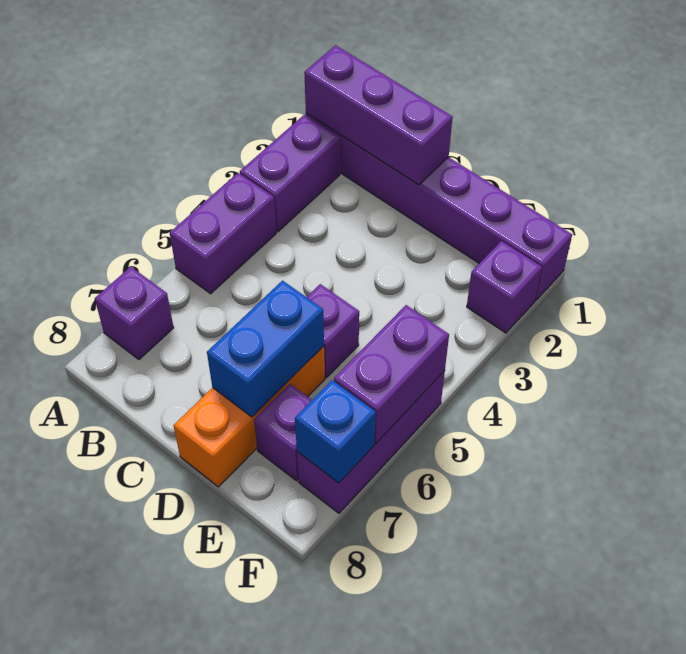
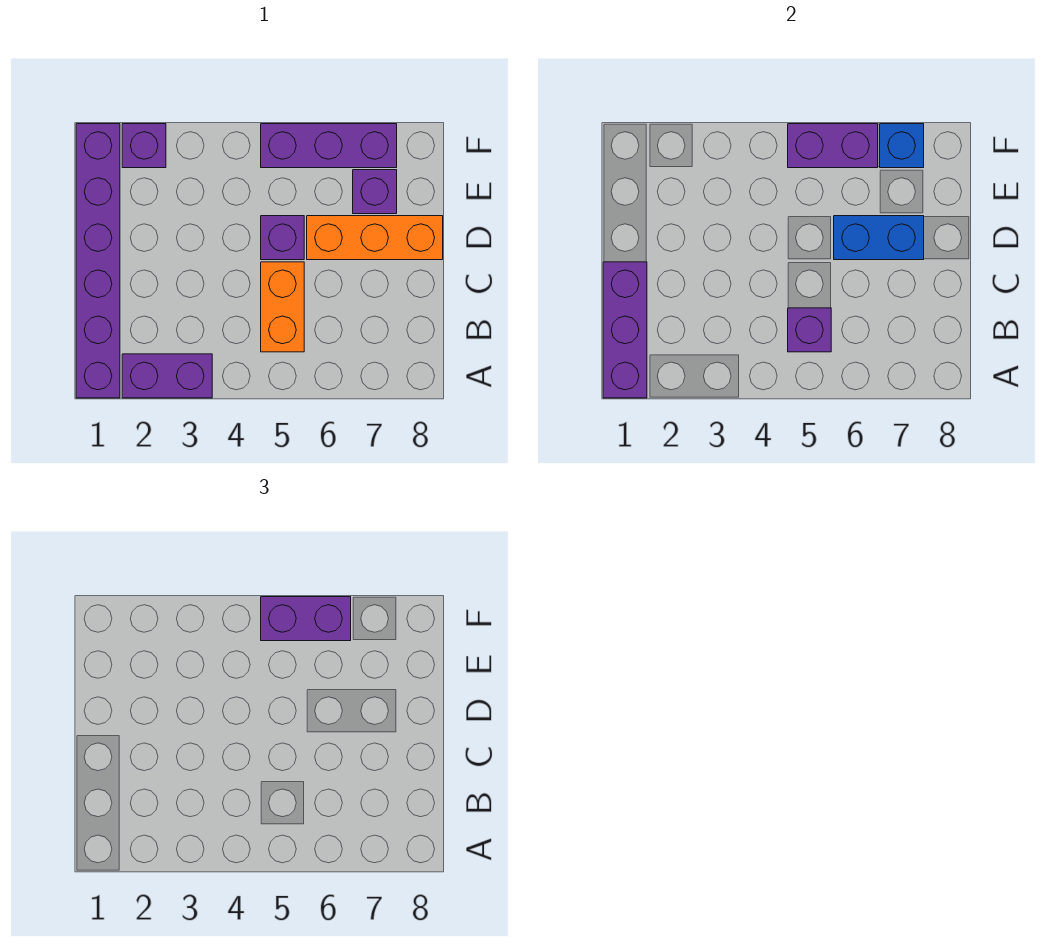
purple brick A4:A5 level 1 -> purple brick F5:F6 level 3
purple brick A7 level 1 -> purple brick B5 level 2
none -> orange brick B5:C5 level 1

